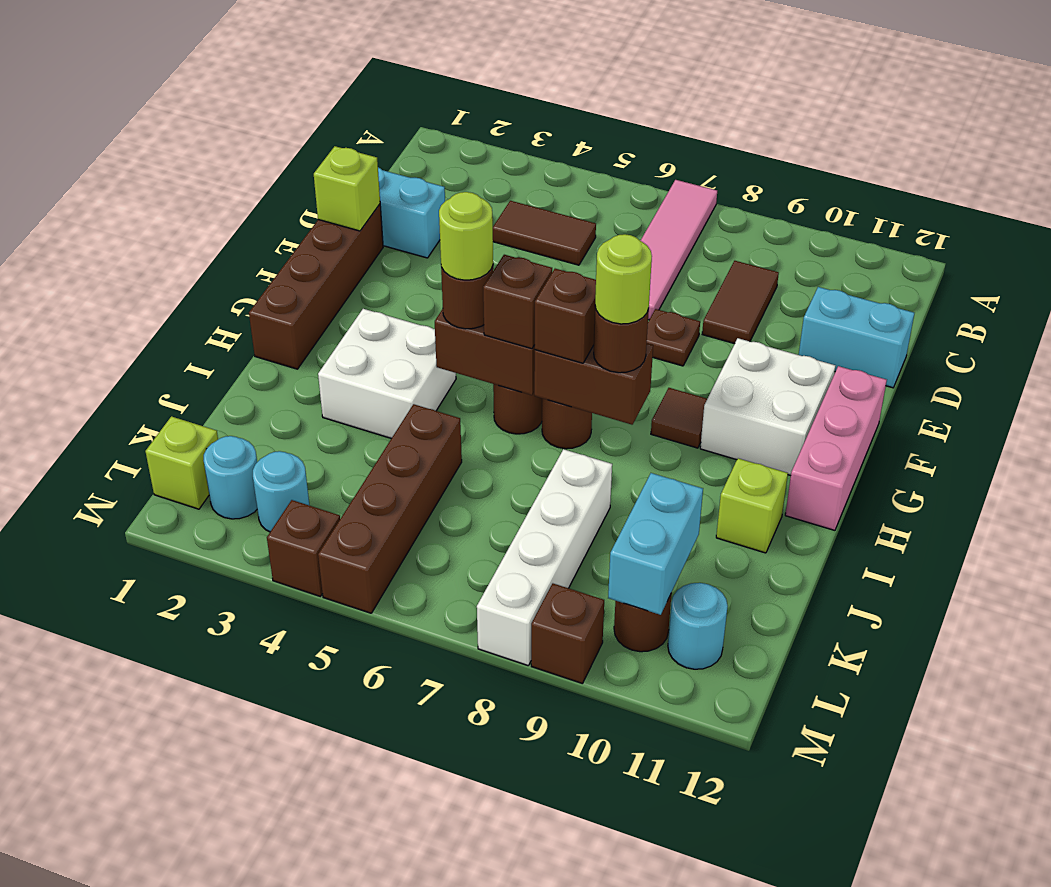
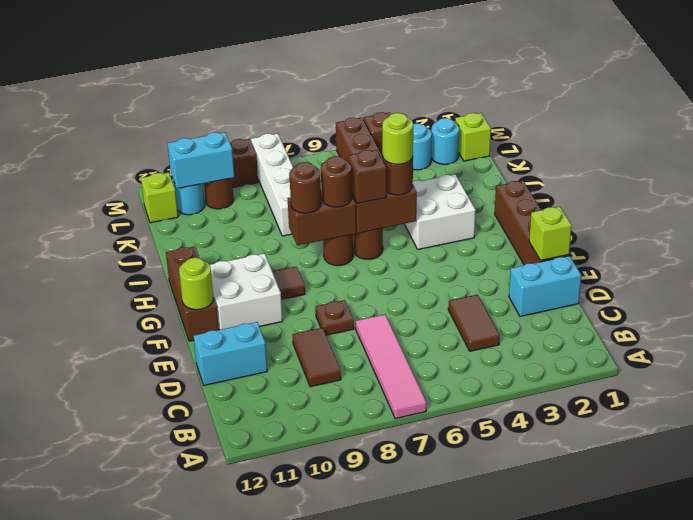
brown tile C4:C5 level 1 -> brown tile C4:D4 level 1
pink brick F12:H12 level 1 -> brown brick F12:H12 level 1
brown brick H7 level 3 -> brown round brick H7 level 3
lime round brick H8 level 4 -> lime round brick F12 level 2
lime brick I11 level 1 -> lime brick L12 level 1
cyan brick K10:L10 level 2 -> cyan brick L10:L11 level 2

